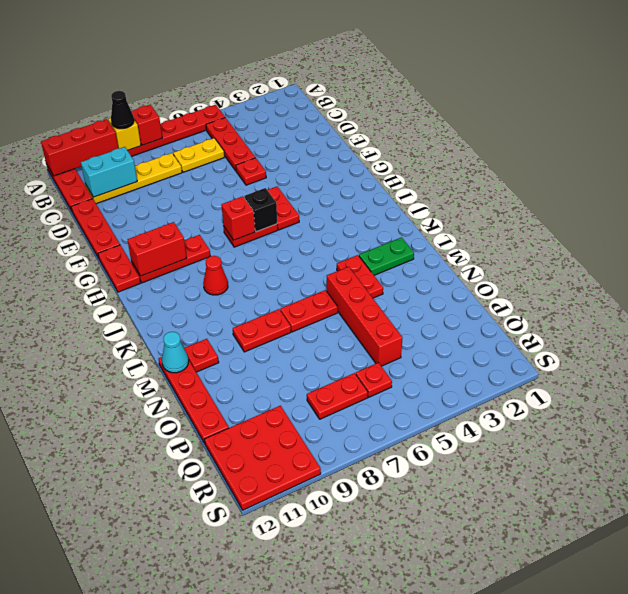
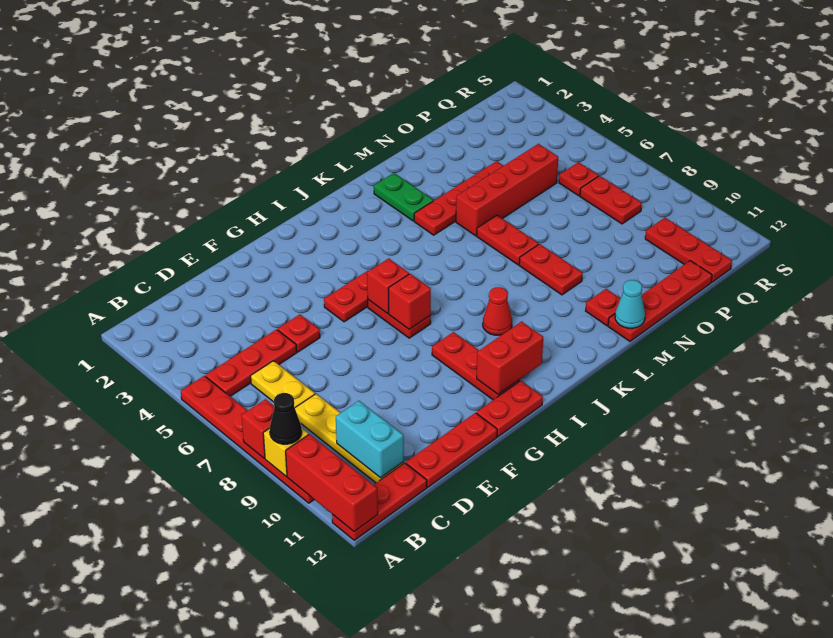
black brick H6 level 2 -> red brick H6 level 2
red brick H10:H11 level 2 -> red brick H11:I11 level 2
red plate L4:M4 level 1 -> red plate L4:O4 level 1
red plate Q10:S12 level 1 -> red plate Q10:Q12 level 1

